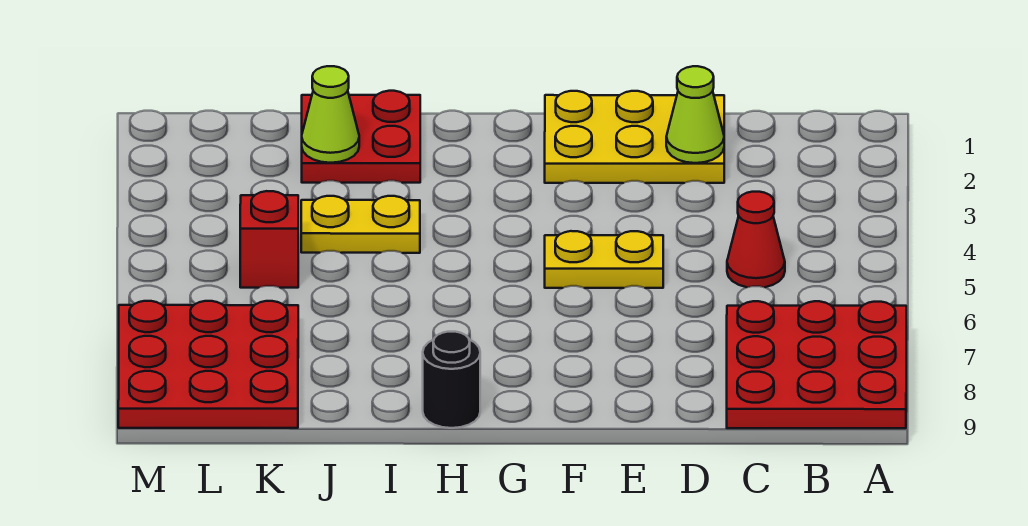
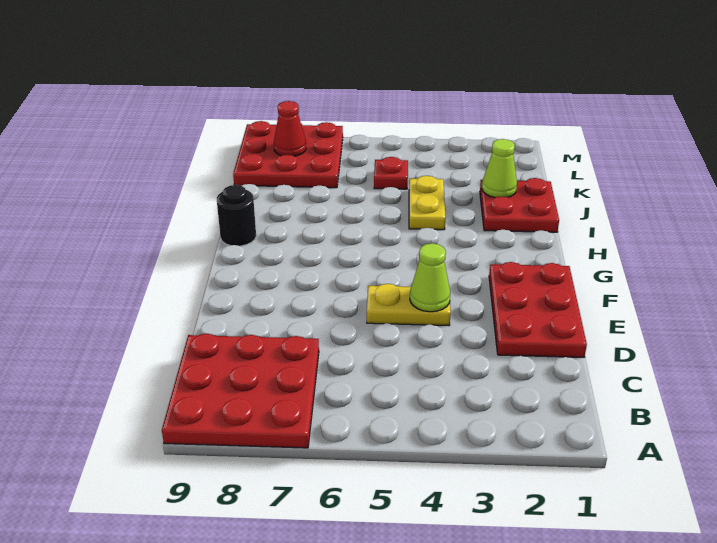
red cone C5 level 1 -> red cone L8 level 2
yellow plate D1:F2 level 1 -> red plate D1:F2 level 1
lime cone D2 level 2 -> lime cone E4 level 2
yellow plate E5:F5 level 1 -> yellow plate E4:E5 level 1
red brick K5 level 1 -> red plate K5 level 1

